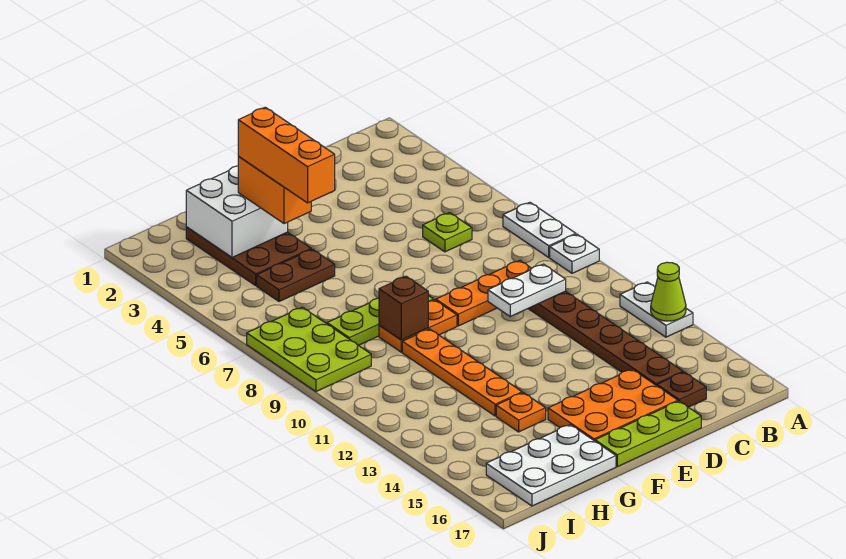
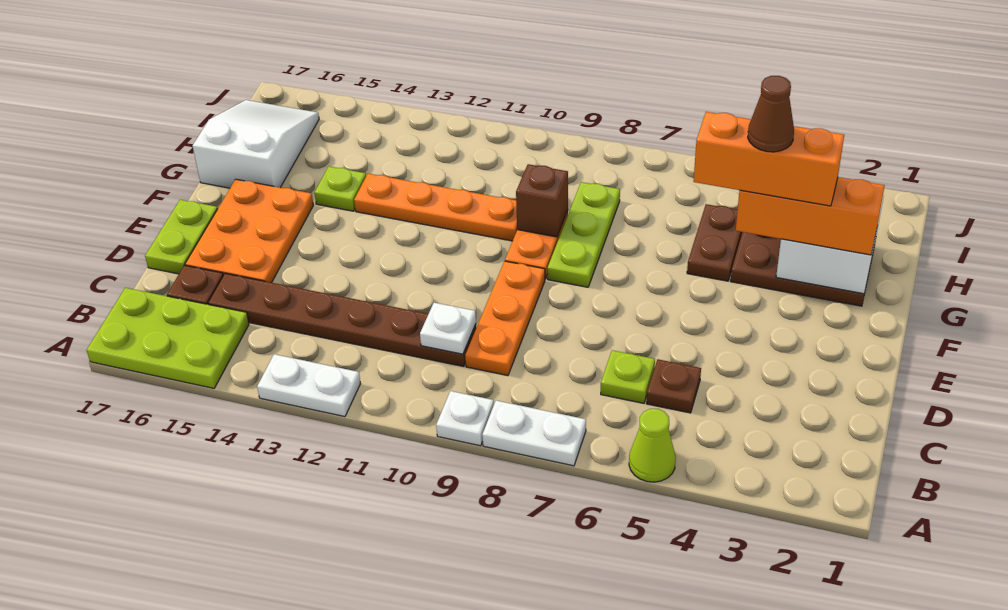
lime cone A13 level 2 -> lime cone A5 level 1
none -> brown plate C5 level 1
white plate C10:D10 level 2 -> white plate C10 level 2
lime plate D17:F17 level 1 -> lime plate D17:E17 level 1
orange brick G3:G4 level 3 -> orange brick G2:G4 level 3
none -> brown cone G4 level 5
orange plate G14 level 1 -> lime plate G14 level 1
white plate G16:I17 level 1 -> white slope G16:I17 level 1 top G
lime plate I7:J9 level 1 -> lime plate A15:B17 level 1

